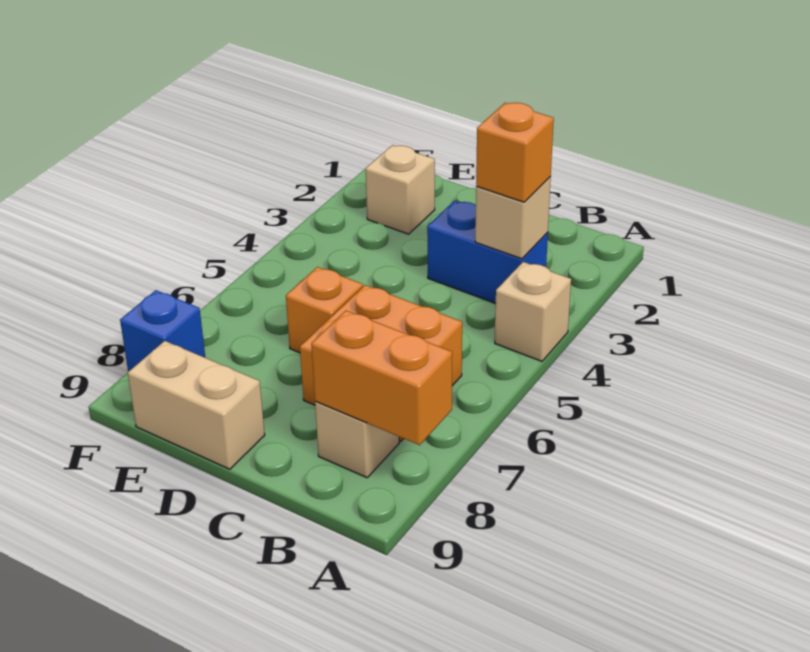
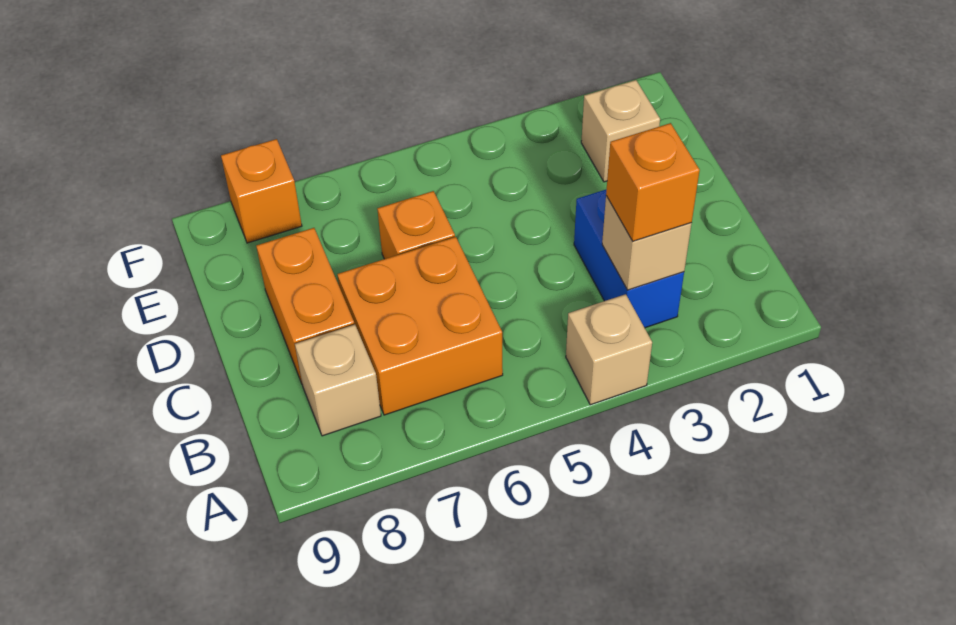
orange brick A8:B8 level 2 -> orange brick C8:D8 level 1
tan brick D9:E9 level 1 -> none
blue brick F8 level 1 -> orange brick F8 level 1

